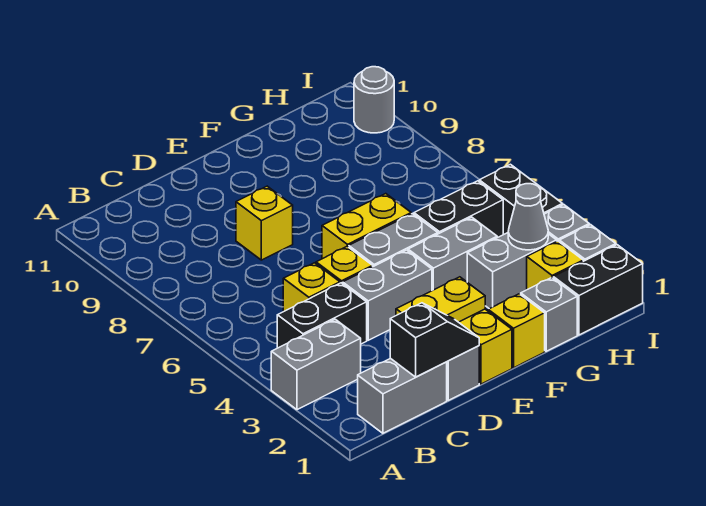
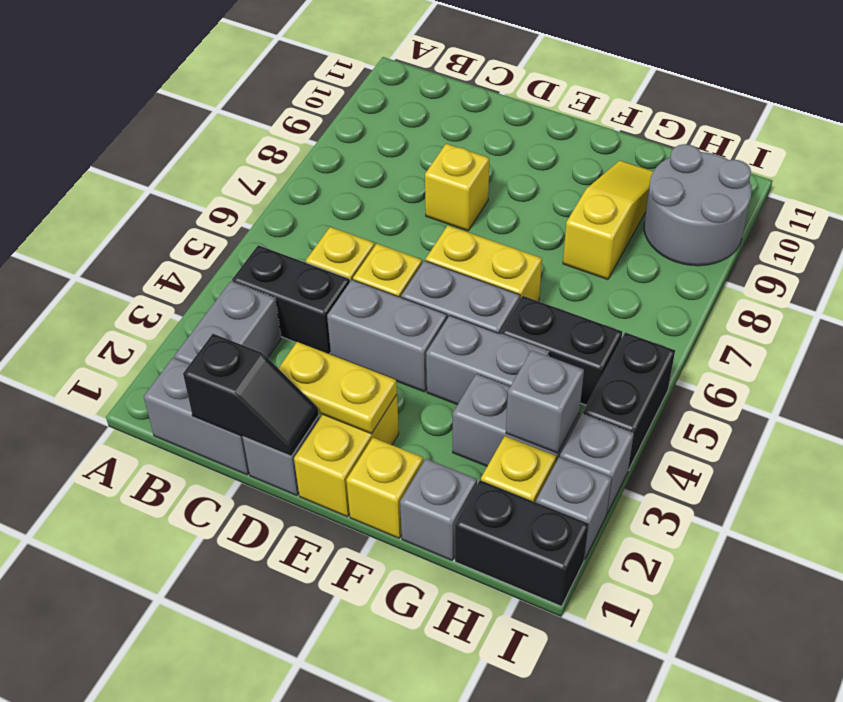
grey brick A3:B3 level 1 -> grey brick B2:B3 level 1
none -> yellow slope G8:G10 level 1 top 8
grey cone H3 level 2 -> grey brick H3 level 2
grey round brick I10 level 1 -> grey round brick H9:I10 level 1

